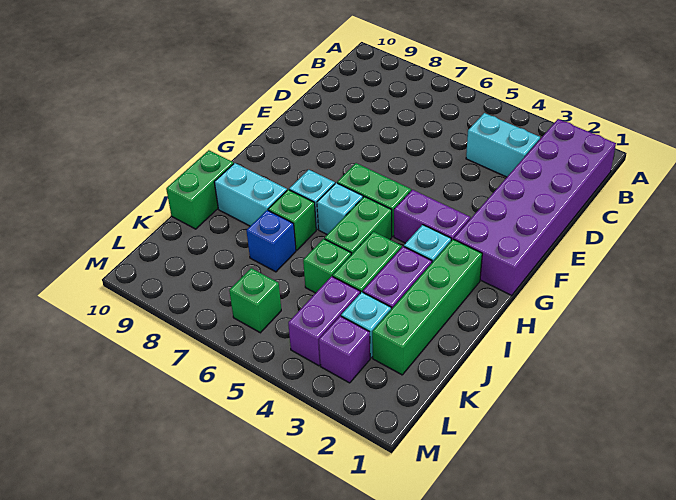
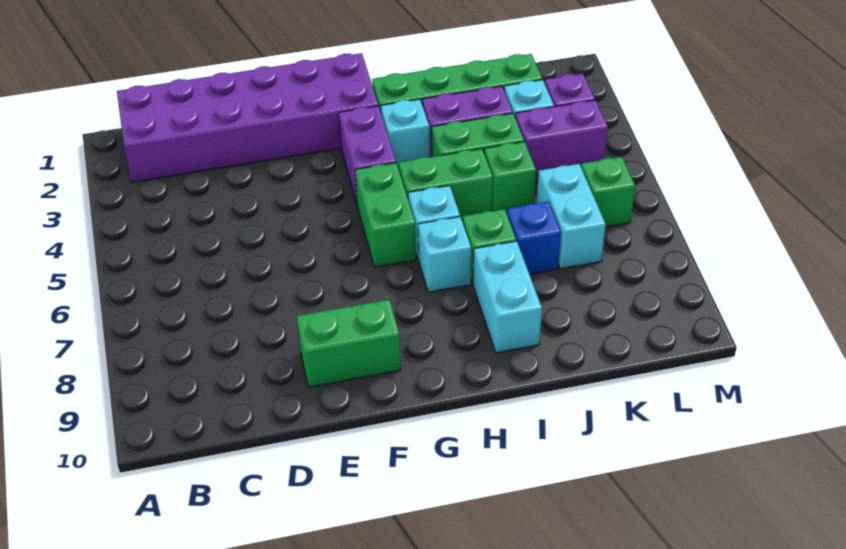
cyan brick C3:C4 level 1 -> cyan brick K6:K7 level 1
green brick I10:J10 level 1 -> green brick E9:F9 level 1

